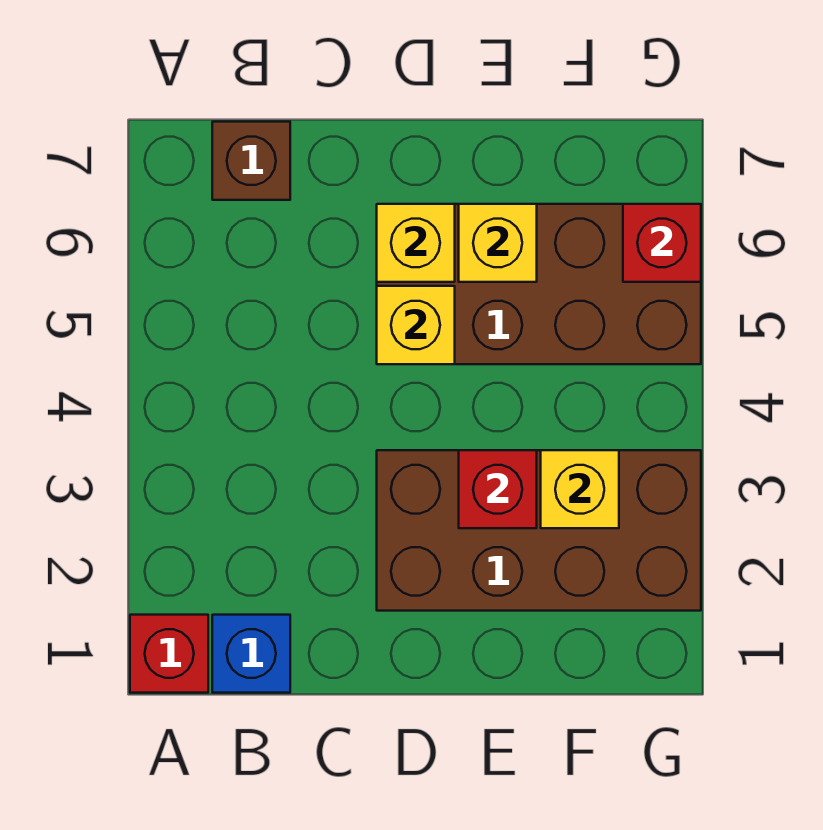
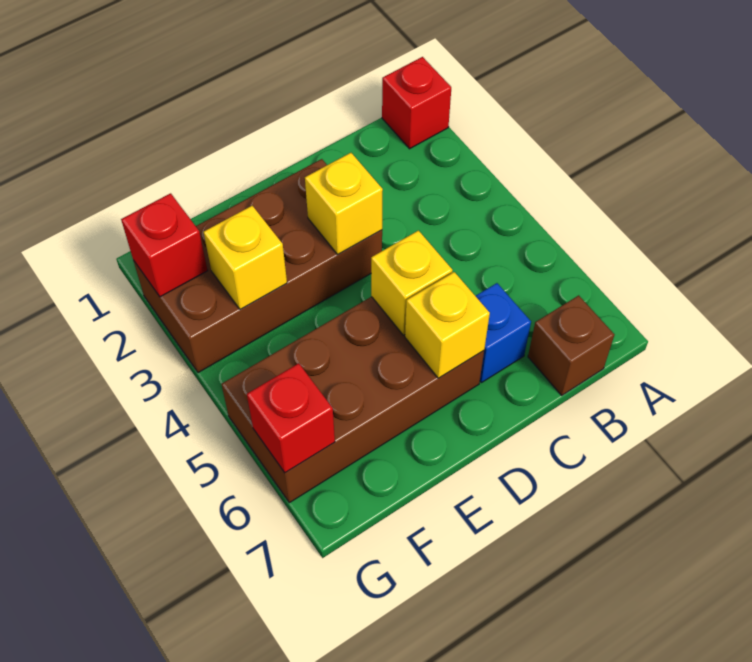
blue brick B1 level 1 -> blue brick C6 level 1
red brick E3 level 2 -> red brick G2 level 2
yellow brick E6 level 2 -> yellow brick D3 level 2

